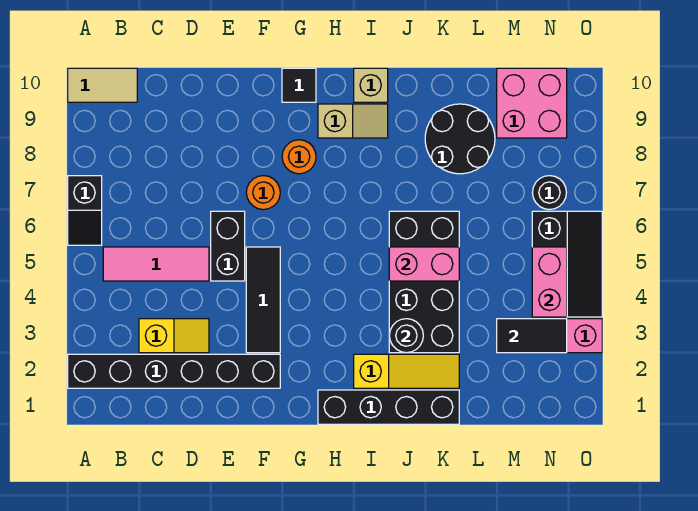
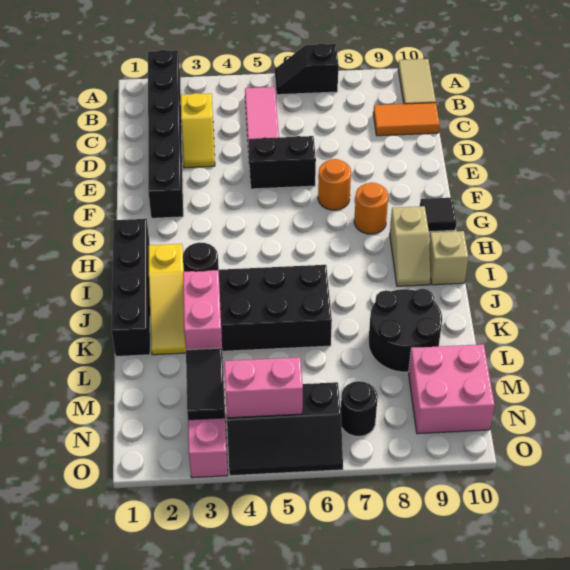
none -> orange tile C9:C10 level 1
black tile F3:F5 level 1 -> none
pink brick J5:K5 level 2 -> pink brick K3:L3 level 2

